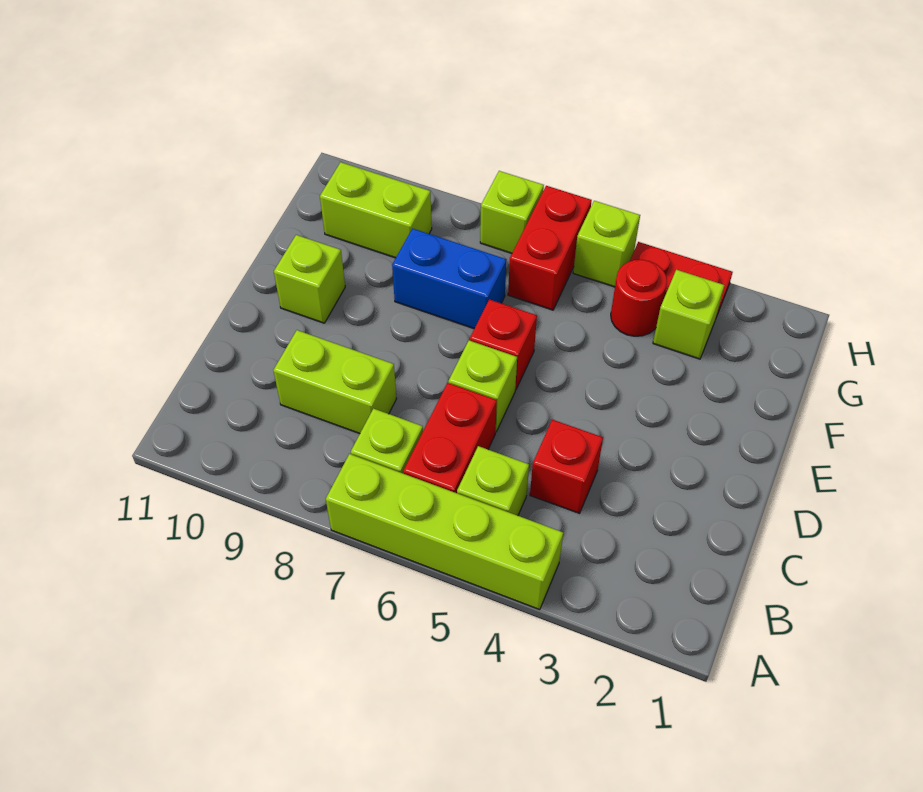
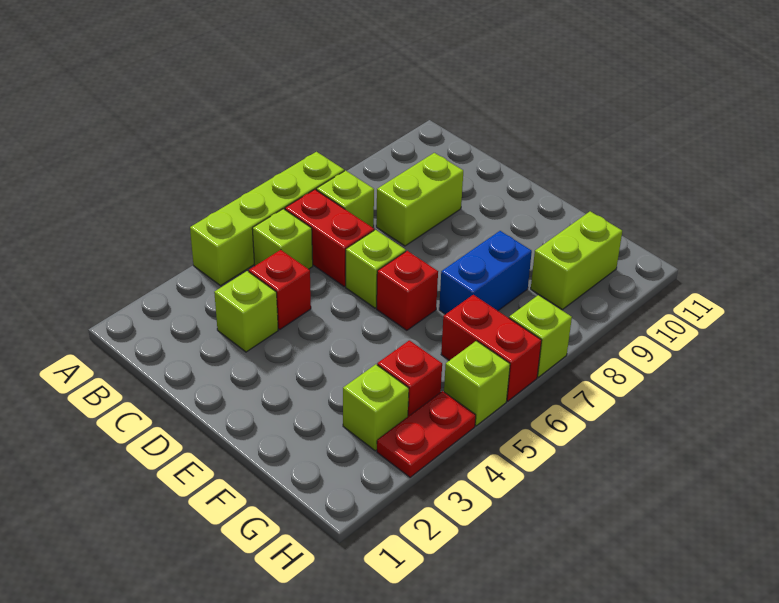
lime brick E10 level 1 -> lime brick C3 level 1
red round brick G4 level 1 -> red brick G4 level 1

